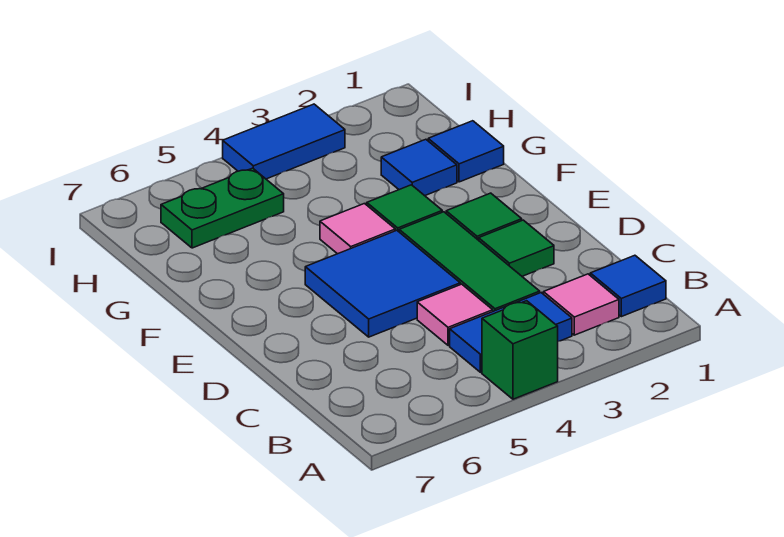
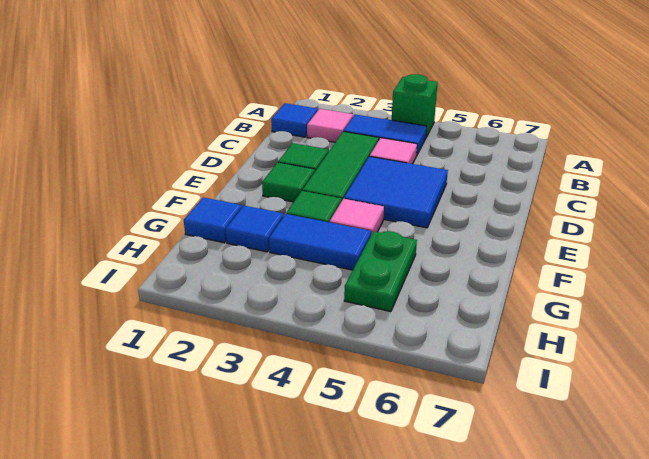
green plate H5:H6 level 1 -> green plate G5:H5 level 1
blue tile I3:I4 level 1 -> blue tile G3:G4 level 1

